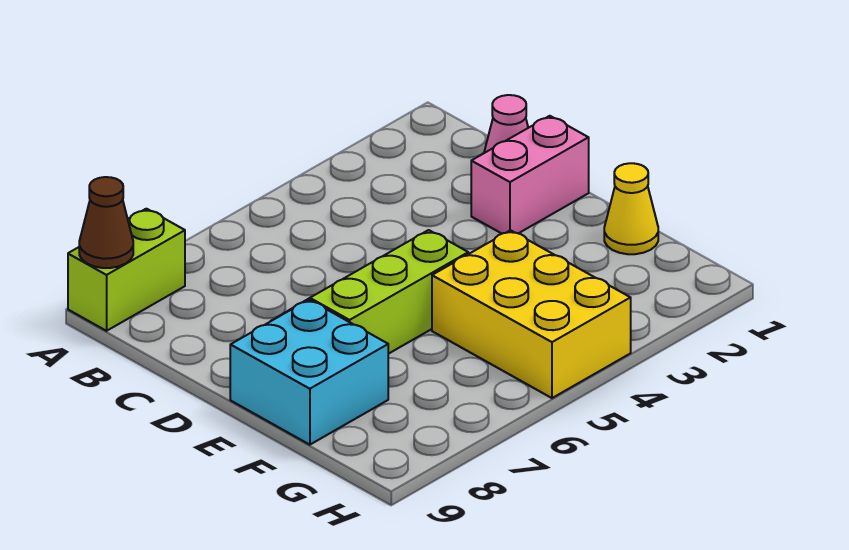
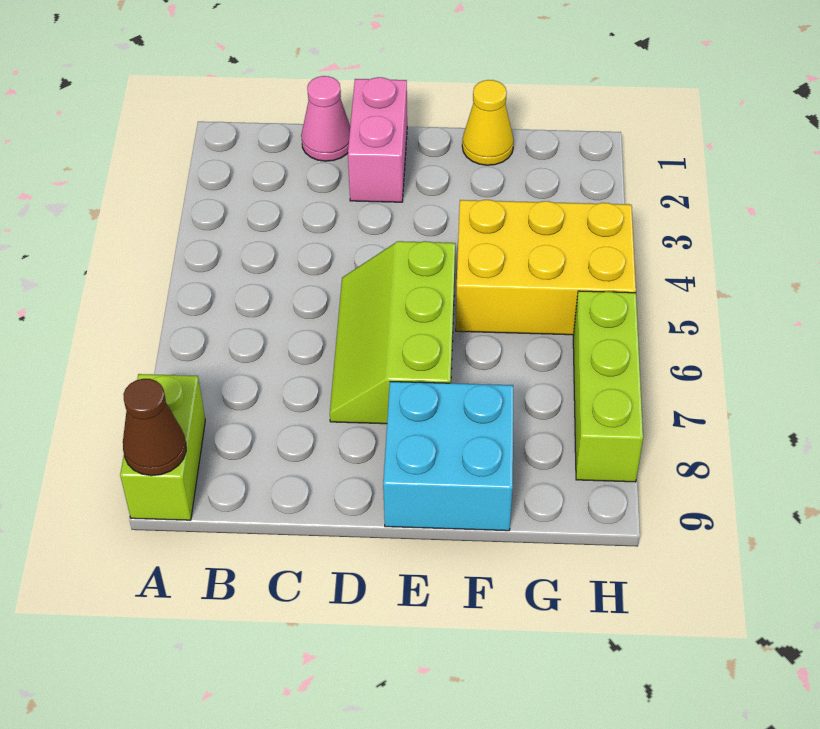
none -> lime brick H6:H8 level 1

